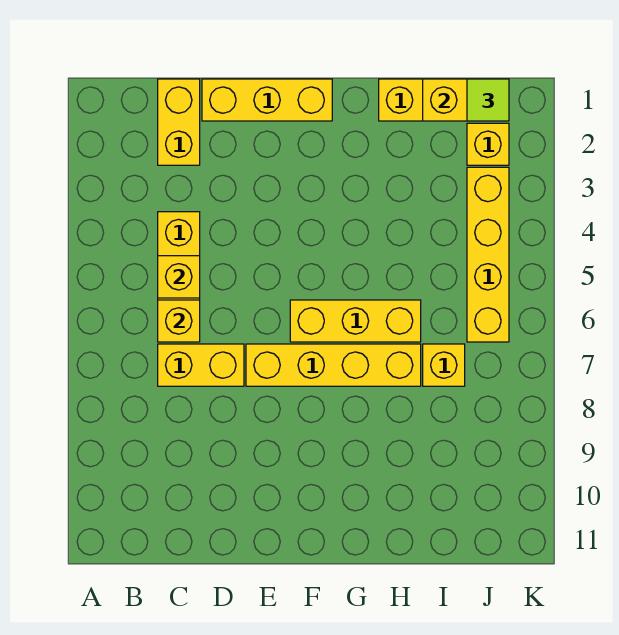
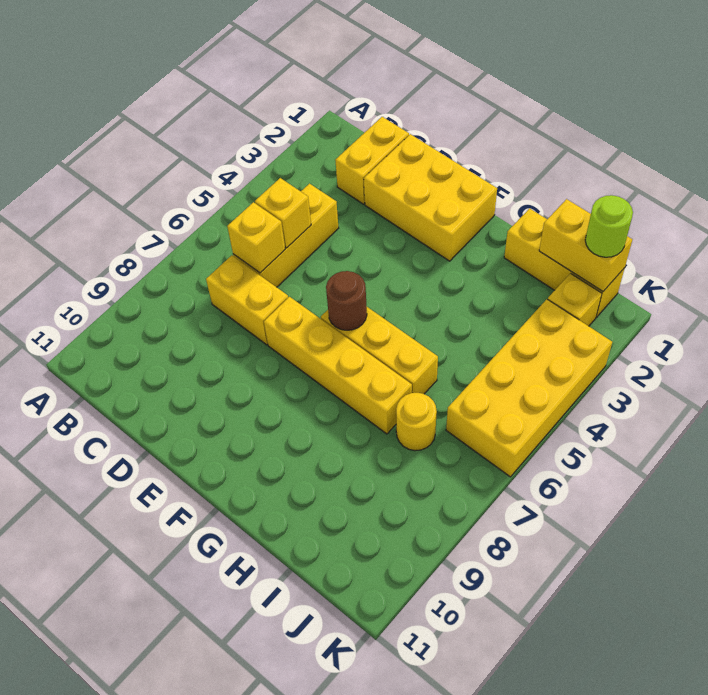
yellow brick D1:F1 level 1 -> yellow brick D1:F2 level 1
none -> brown round brick F6 level 2
yellow brick I7 level 1 -> yellow round brick I7 level 1
lime tile J1 level 3 -> lime round brick J1 level 3
yellow brick J3:J6 level 1 -> yellow brick J3:K6 level 1

